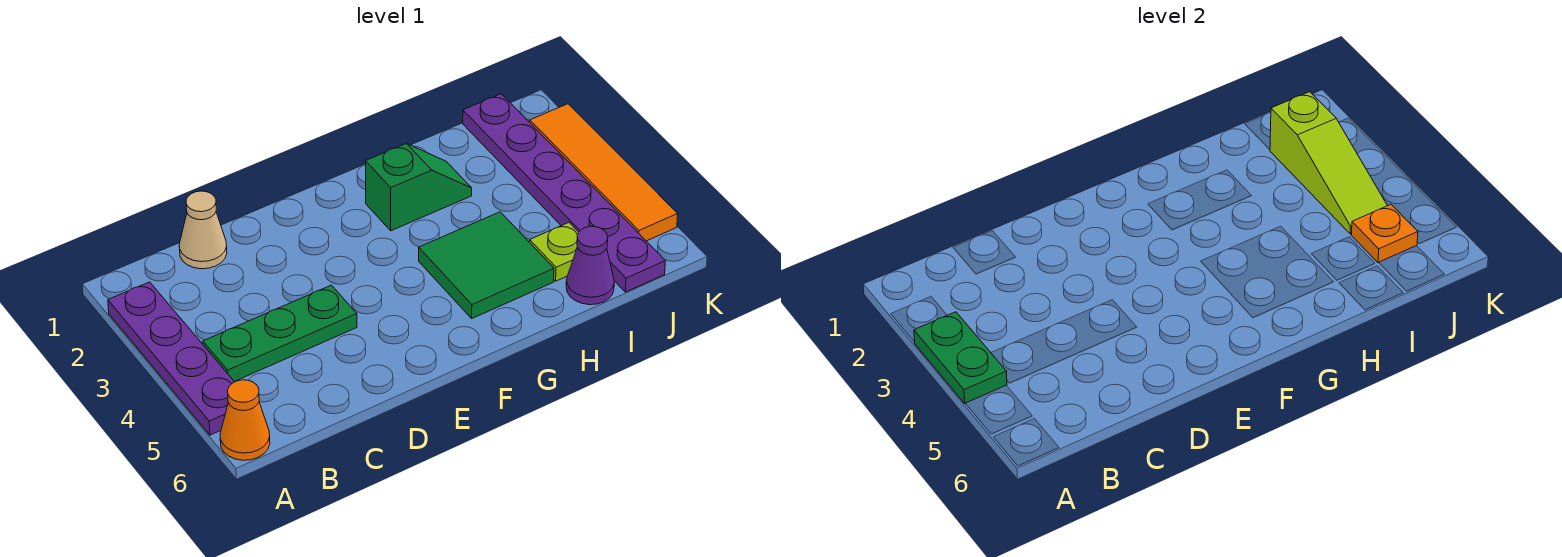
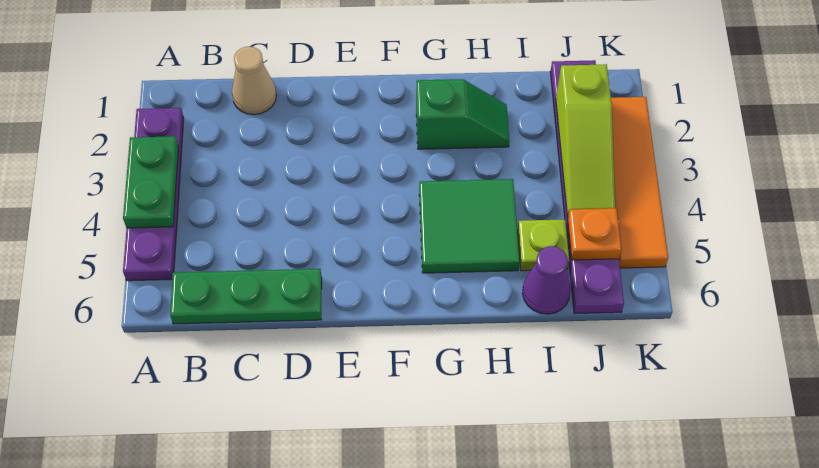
orange cone A6 level 1 -> none
green plate B4:D4 level 1 -> green plate B6:D6 level 1

